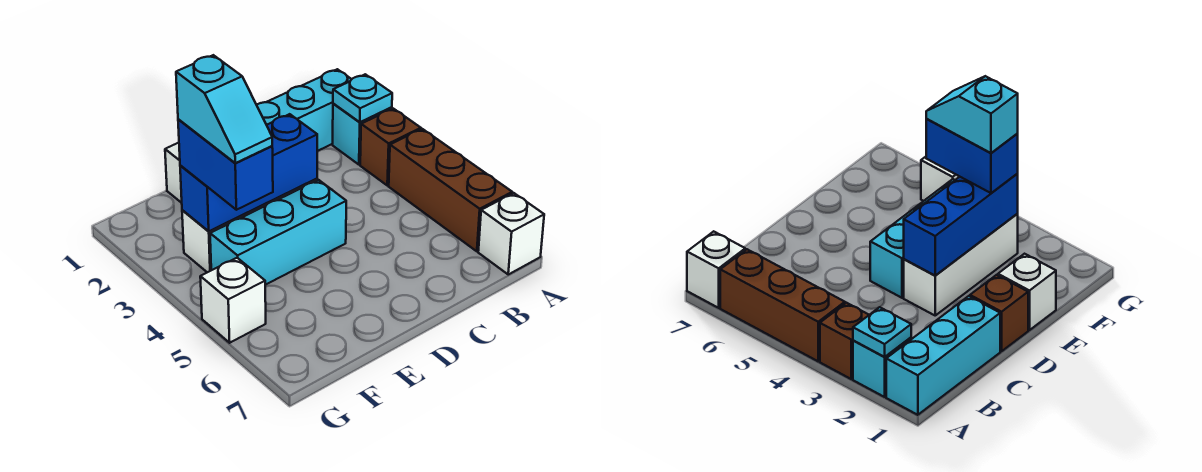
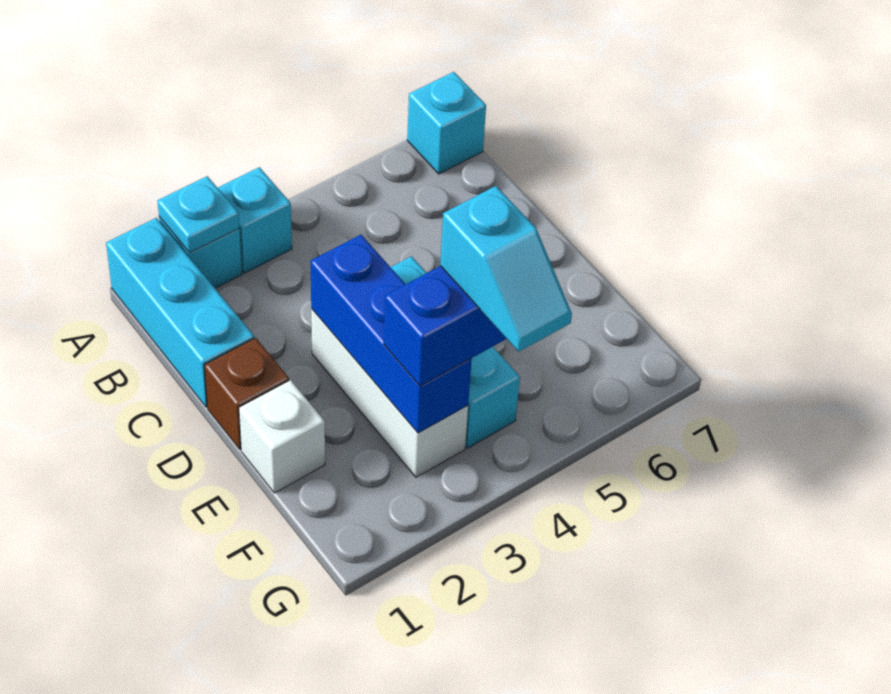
brown brick A3 level 1 -> cyan brick A3 level 1
brown brick A4:A6 level 1 -> none
white brick A7 level 1 -> cyan brick A7 level 1
cyan slope F3:F4 level 4 top 3 -> cyan slope F4:G4 level 4 top F
white brick G5 level 1 -> none

